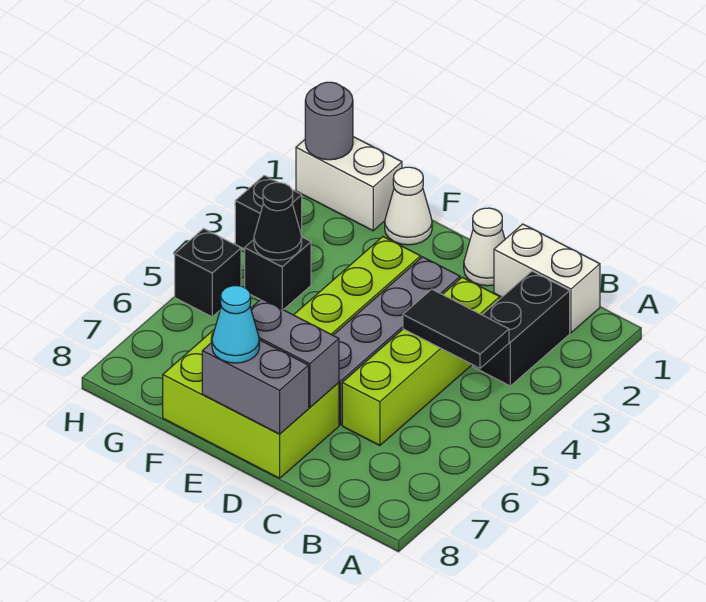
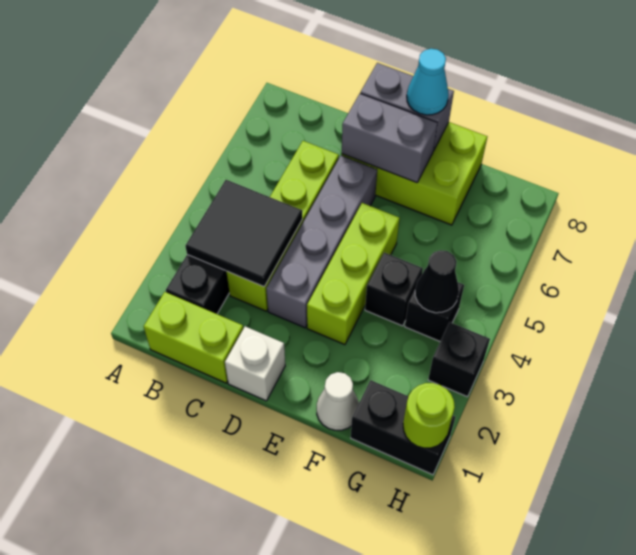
white brick B1:C1 level 1 -> lime brick B1:C1 level 1
black tile B4:C4 level 2 -> black tile B3:C4 level 2
white cone D1 level 1 -> white brick D1 level 1
white brick G1:H1 level 1 -> black brick G1:H1 level 1
grey round brick H1 level 2 -> lime round brick H1 level 2
black brick H5 level 1 -> black brick F4 level 1

